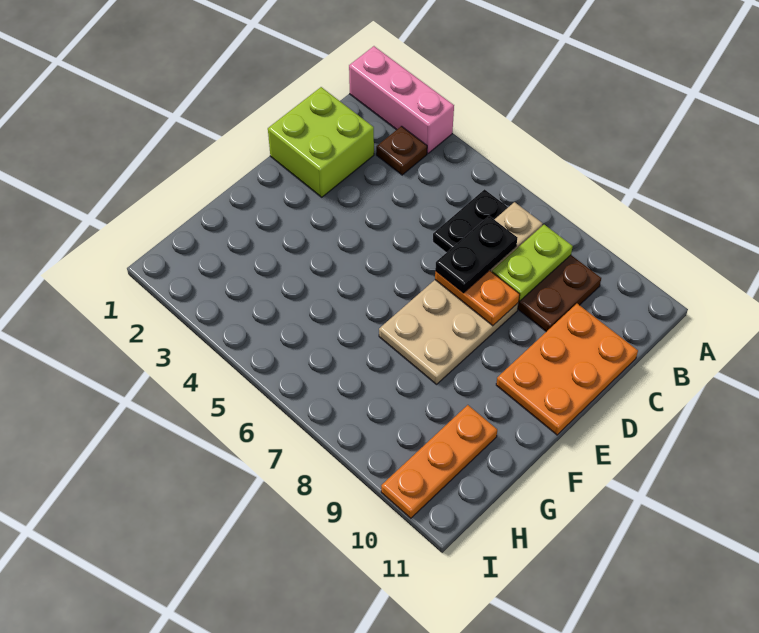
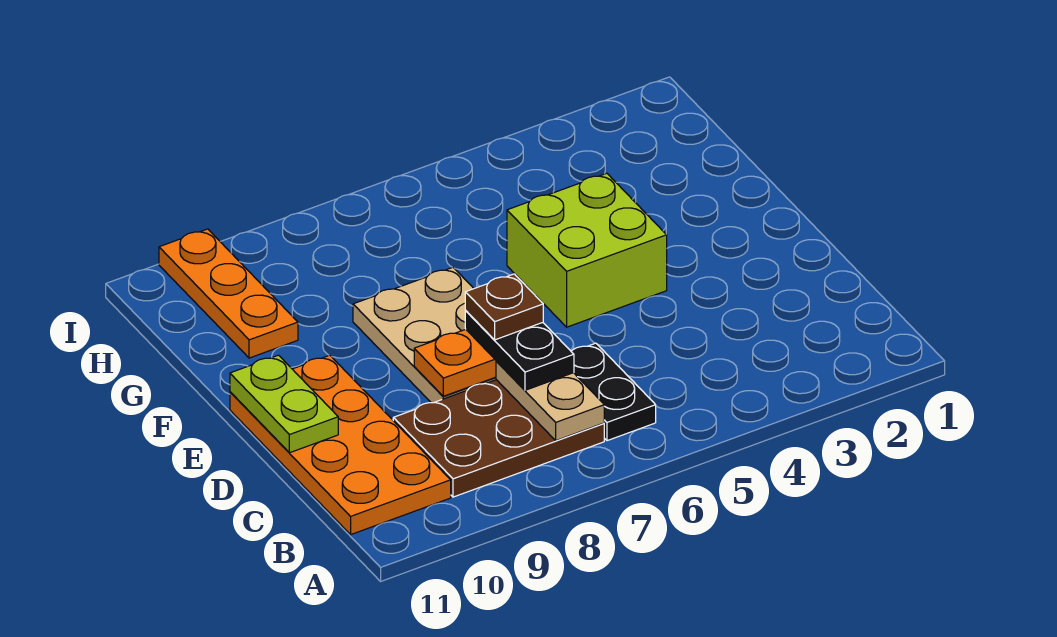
pink brick A1:A3 level 1 -> none
brown plate B3 level 1 -> brown plate D7 level 4
lime plate B8:C8 level 2 -> lime plate D11:E11 level 2
lime brick C1:D2 level 1 -> lime brick E4:F5 level 1
orange plate C10:E11 level 1 -> orange plate B10:E11 level 1

